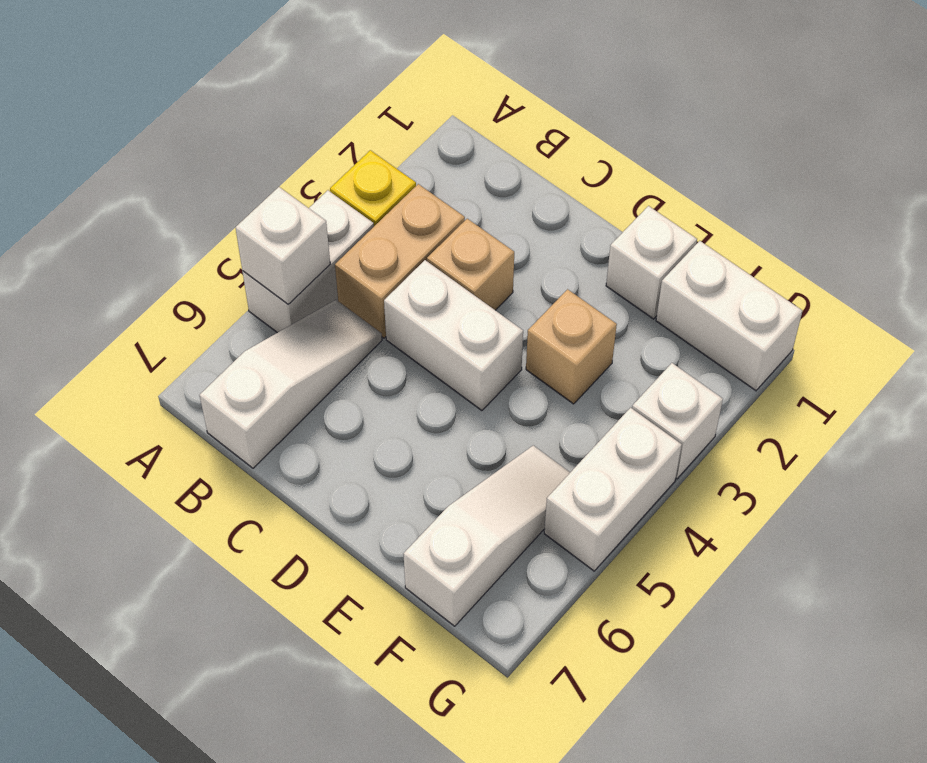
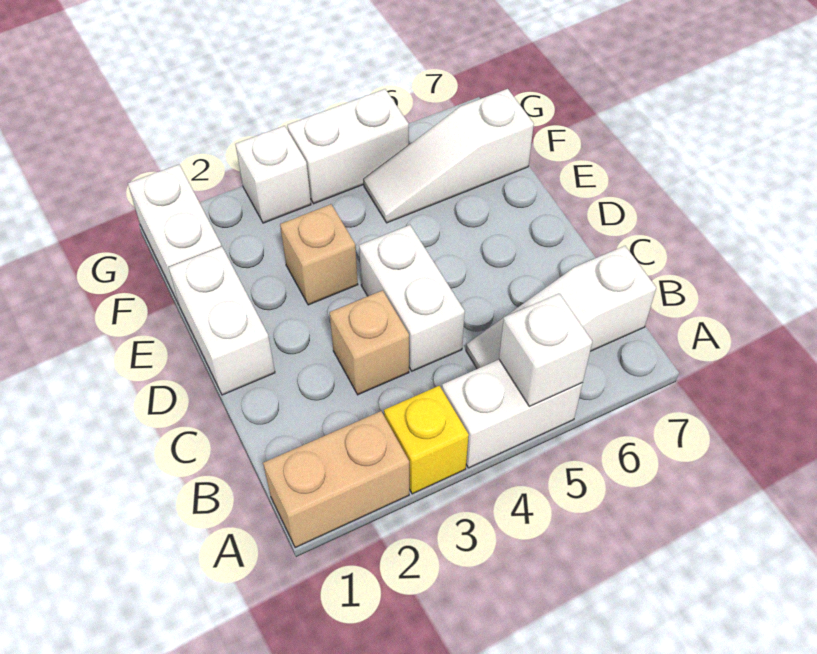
tan brick B3:B4 level 1 -> tan brick A1:A2 level 1
white brick E1 level 1 -> white brick D1:E1 level 1

